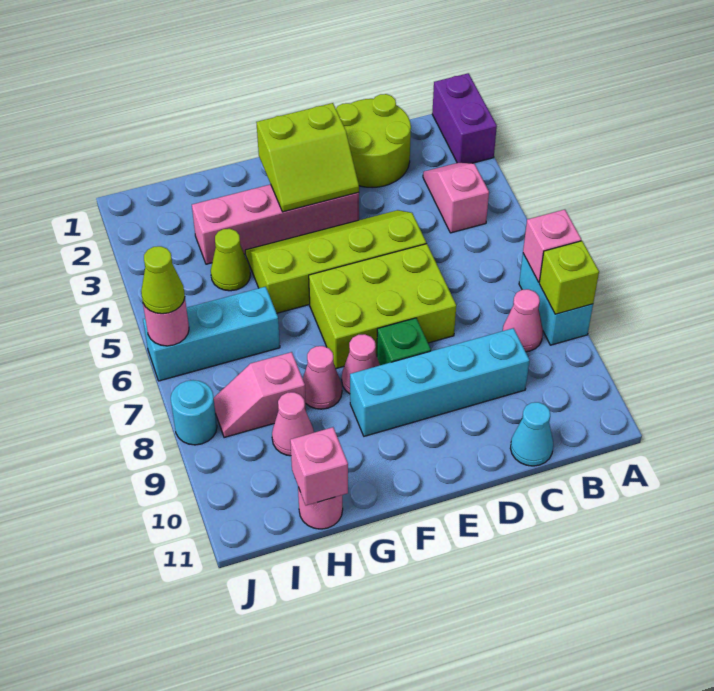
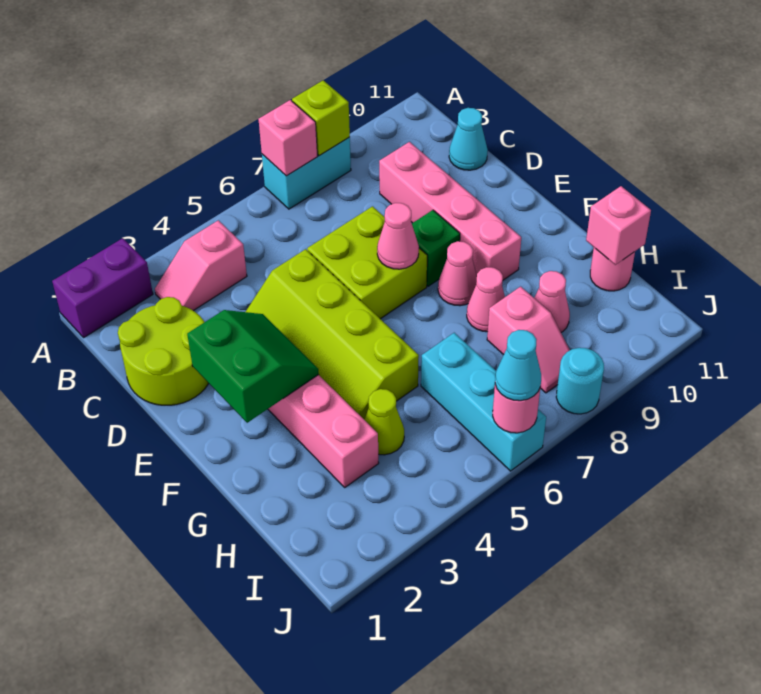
pink cone B8 level 1 -> pink cone E7 level 2
cyan brick C9:F9 level 1 -> pink brick C9:F9 level 1
lime brick D6:F7 level 1 -> lime brick D6:E7 level 1
lime slope E2:F3 level 2 top 2 -> green slope E2:F3 level 2 top 2
lime cone J6 level 3 -> cyan cone J6 level 3

